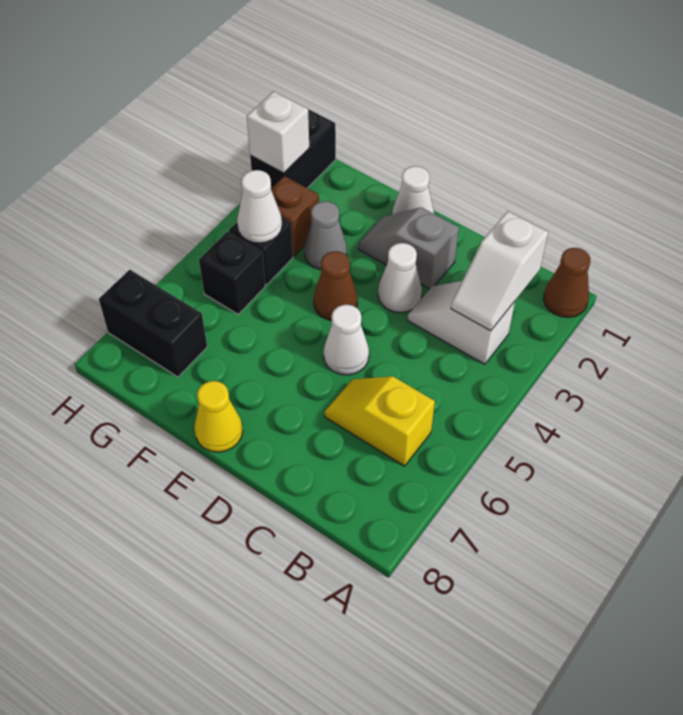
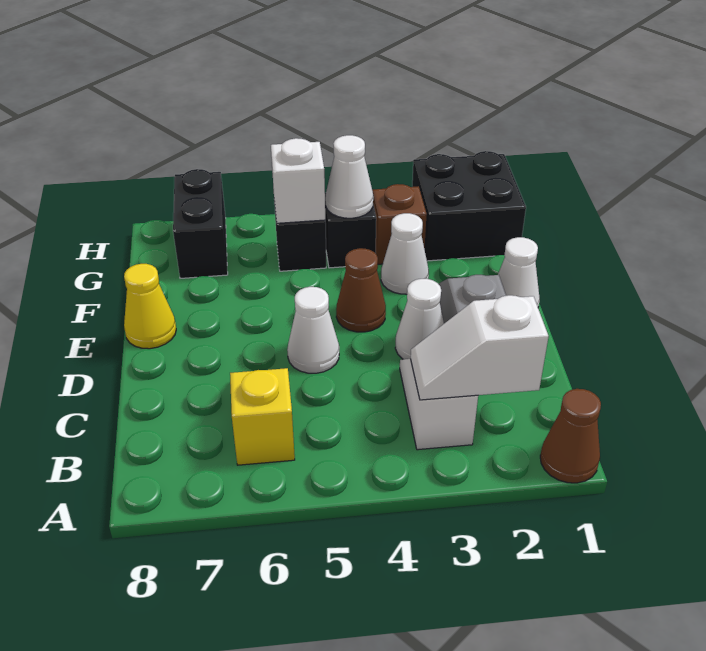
grey cone F3 level 1 -> white cone F3 level 1
black brick H1:H2 level 1 -> black brick G1:H2 level 1
white brick H2 level 2 -> white brick G5 level 2

